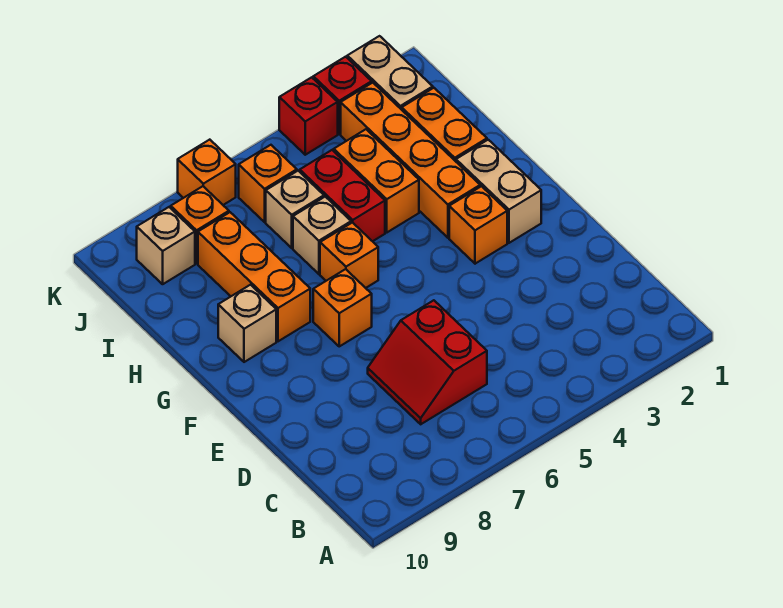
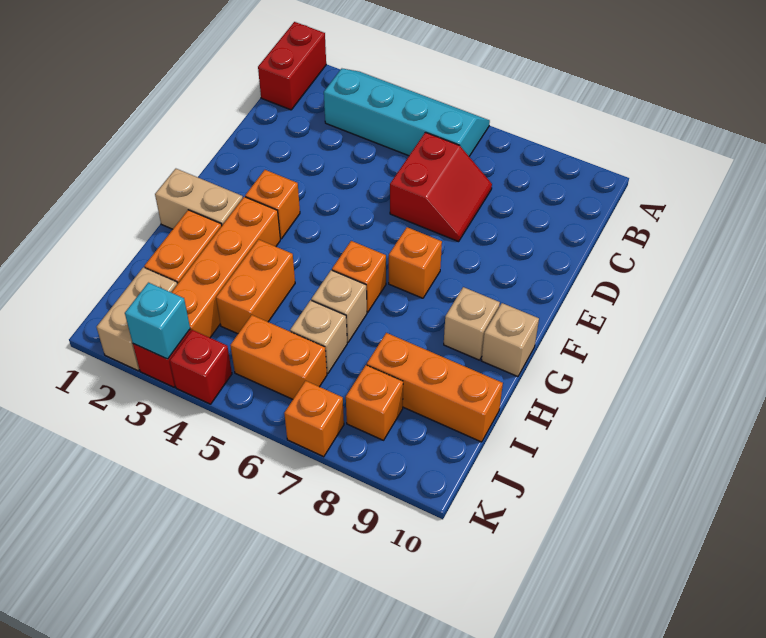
none -> cyan slope A3:B6 level 1 top B
tan brick F2:G2 level 1 -> tan brick G1:G2 level 1
orange brick G8:I8 level 1 -> orange brick I8:I10 level 1
red brick H5:I5 level 1 -> red brick A1:B1 level 1
orange brick J6 level 1 -> orange brick J5:J6 level 1
tan brick J9 level 1 -> tan brick G10 level 1
none -> cyan brick K3 level 2

